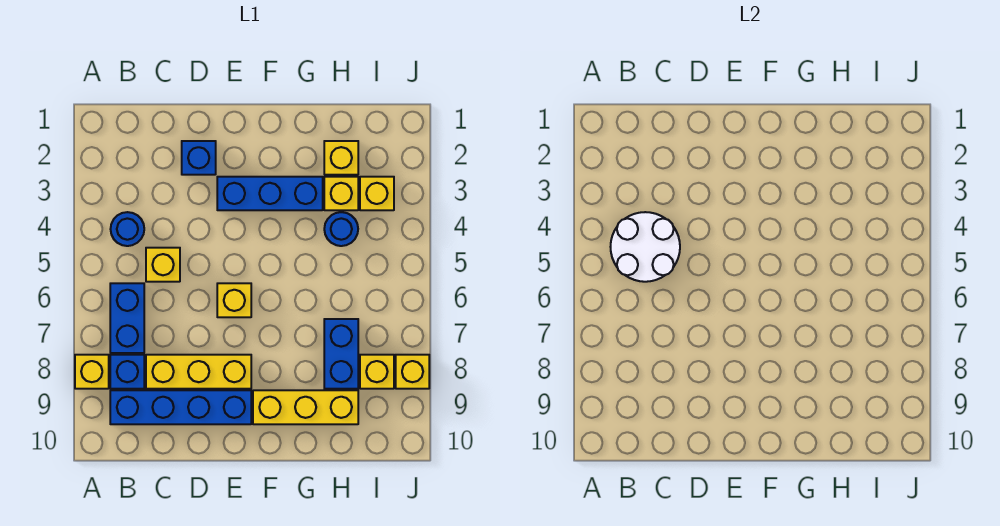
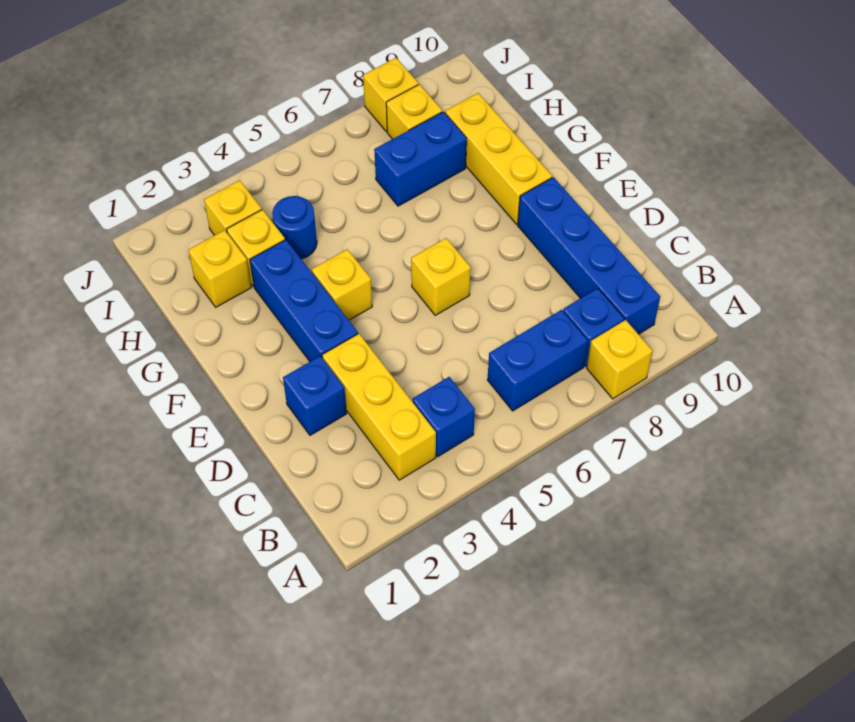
blue round brick B4 level 1 -> blue brick B4 level 1
white round brick B4:C5 level 2 -> none
yellow brick C5 level 1 -> yellow brick F4 level 1
yellow brick C8:E8 level 1 -> yellow brick B3:D3 level 1

